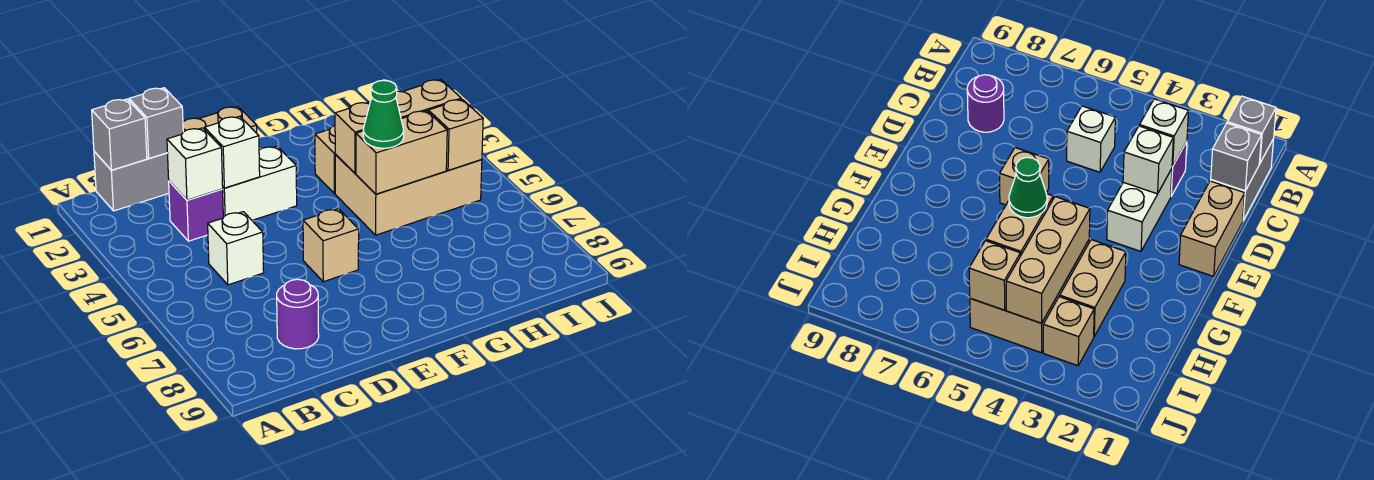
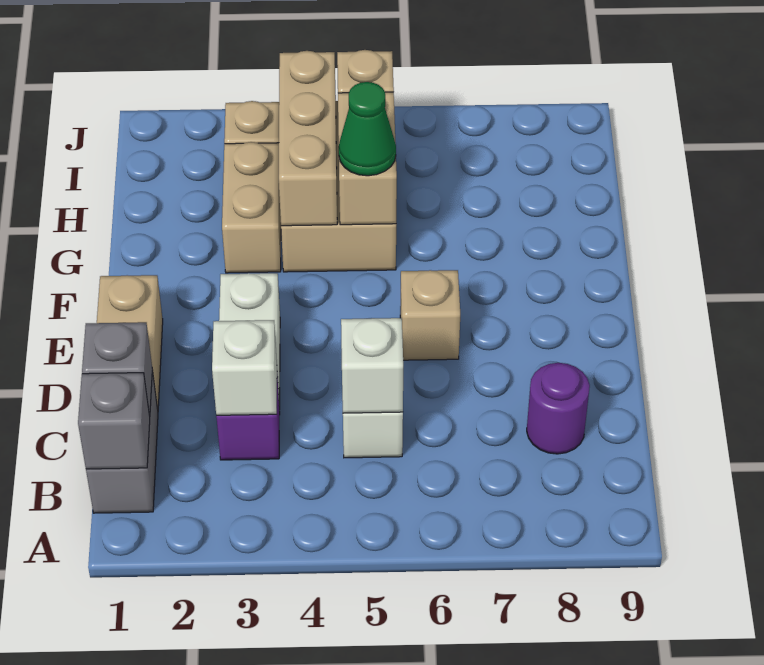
white brick D3 level 2 -> white brick C5 level 2

